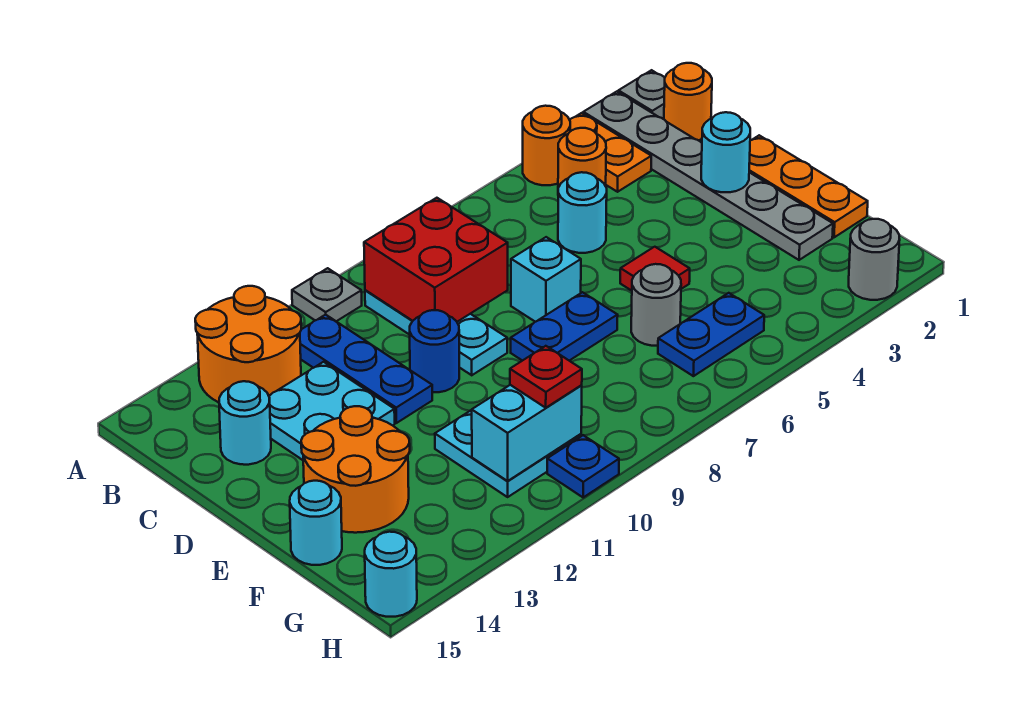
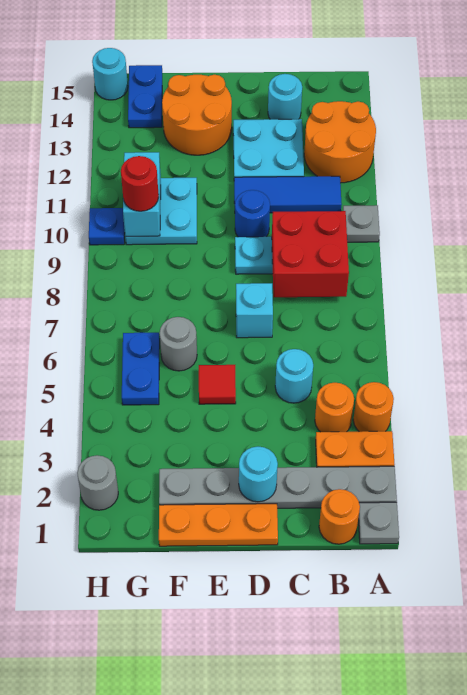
blue plate B11:D11 level 1 -> blue tile B11:D11 level 1
blue plate E7:E8 level 1 -> blue plate G14:G15 level 1
cyan round brick F15 level 1 -> none
red plate G10 level 3 -> red round brick G10 level 3

